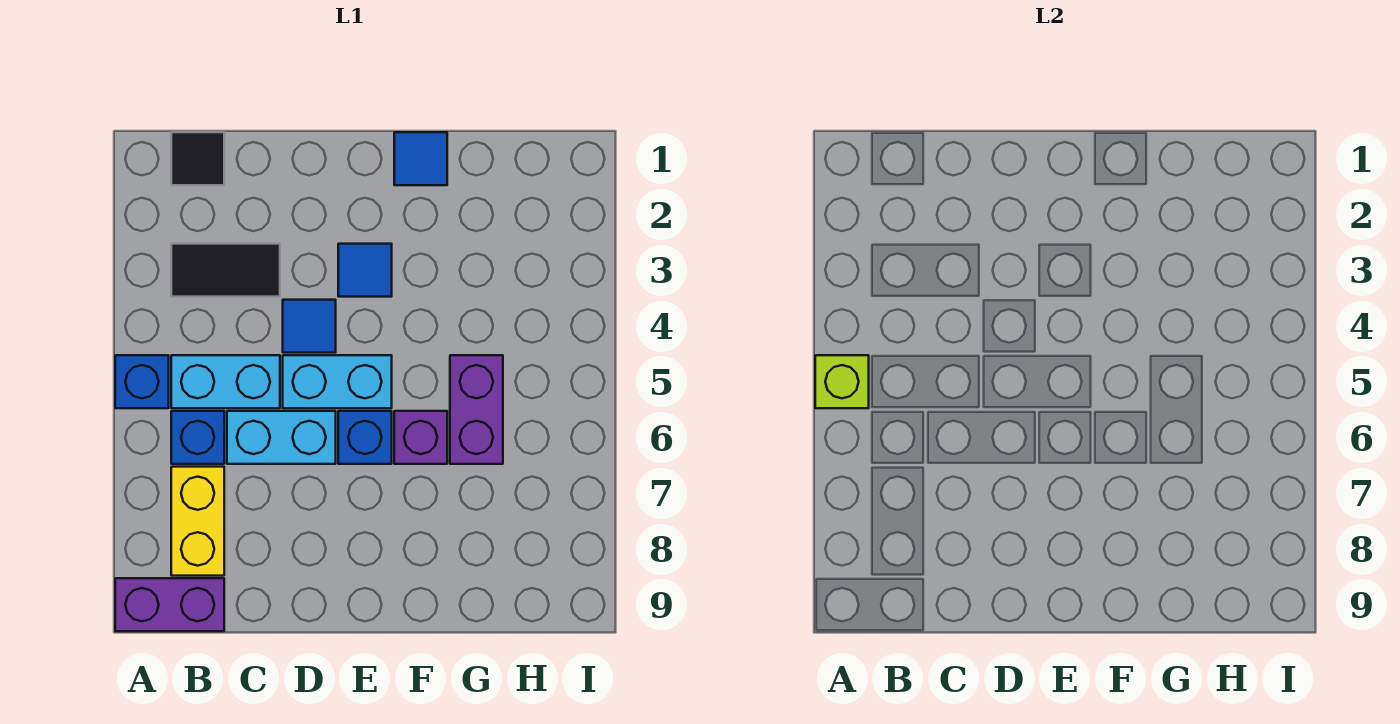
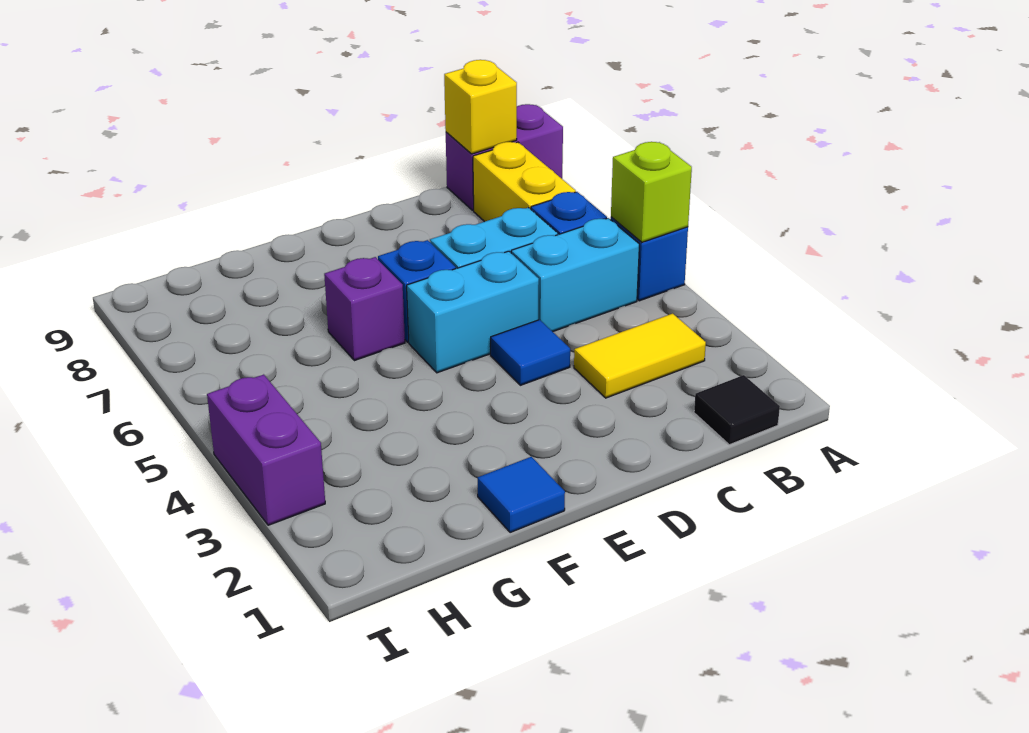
black tile B3:C3 level 1 -> yellow tile B3:C3 level 1
none -> yellow brick B9 level 2
blue tile E3 level 1 -> none
purple brick G5:G6 level 1 -> purple brick I3:I4 level 1

